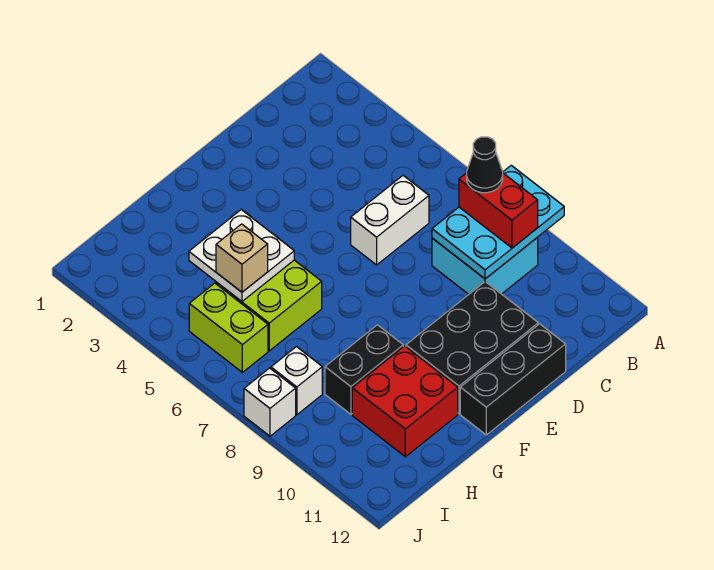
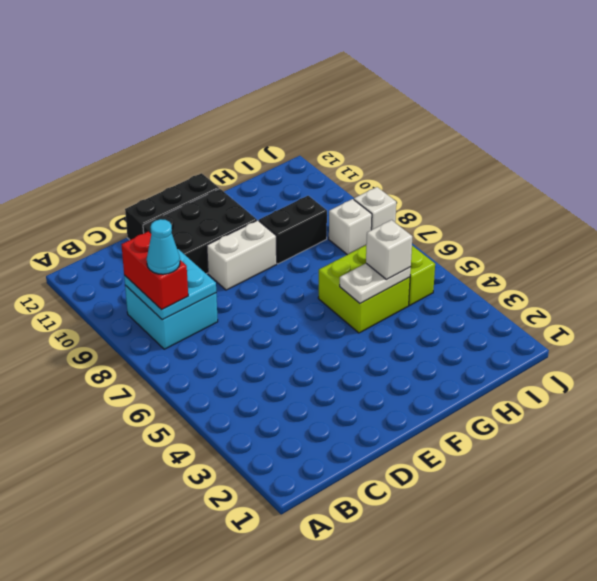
cyan plate A8:C9 level 2 -> cyan plate B8:C9 level 2
black cone B8 level 4 -> cyan cone B8 level 4
white brick C6:D6 level 1 -> white brick E9:F9 level 1
white plate G4:H5 level 2 -> white plate G5:H5 level 2
red brick G10:H11 level 1 -> none
tan brick H5 level 3 -> white brick H5 level 3

